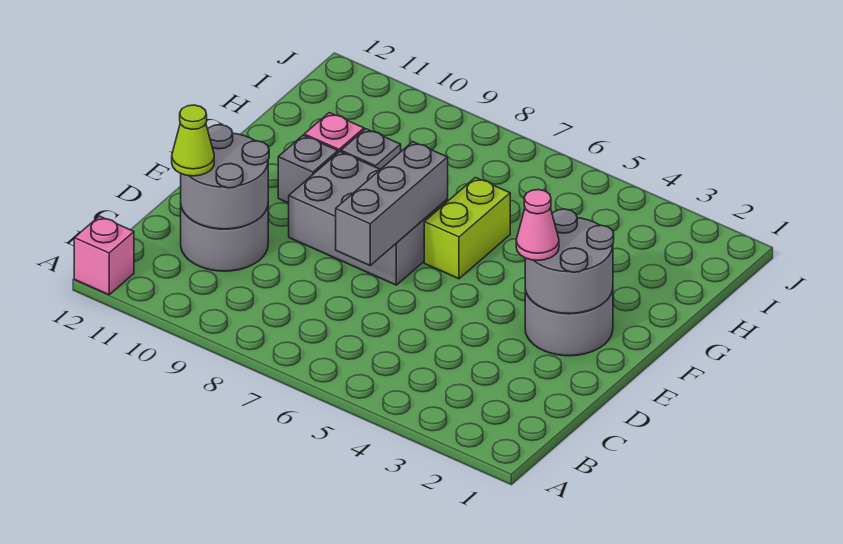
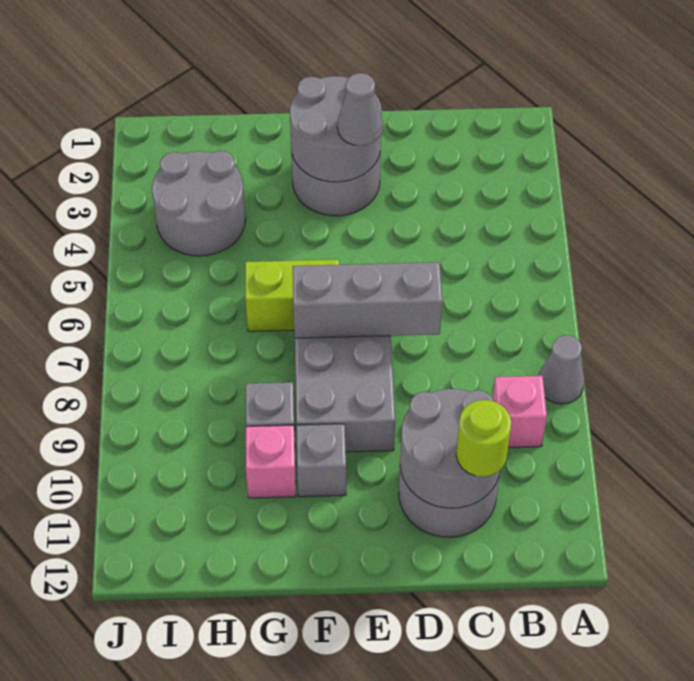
none -> grey cone A8 level 1
pink brick A12 level 1 -> pink brick B9 level 1
lime cone C11 level 3 -> lime round brick C11 level 3
pink cone E3 level 3 -> grey cone E3 level 3
none -> grey round brick H3:I4 level 1

